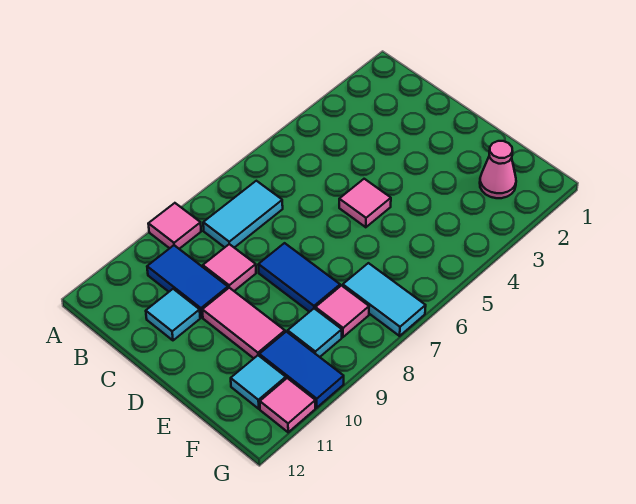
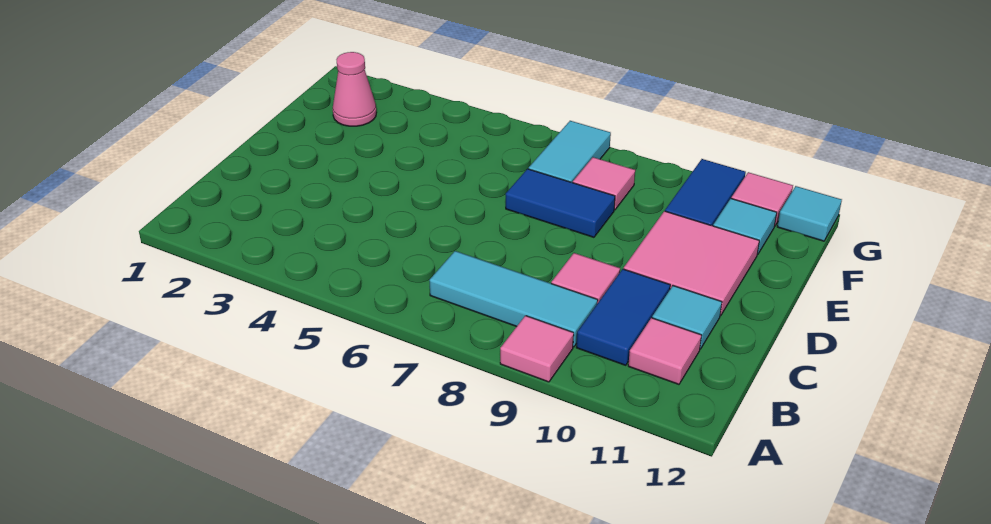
cyan tile B7:B8 level 1 -> cyan tile B7:B9 level 1
pink tile D5 level 1 -> pink tile B11 level 1
blue tile D8:E8 level 1 -> blue tile E7:E8 level 1
pink tile D10:E10 level 1 -> pink tile D10:E11 level 1
cyan tile F9 level 1 -> cyan tile G12 level 1

